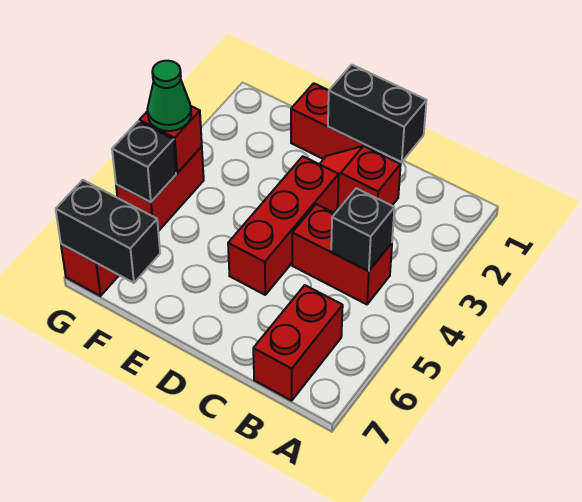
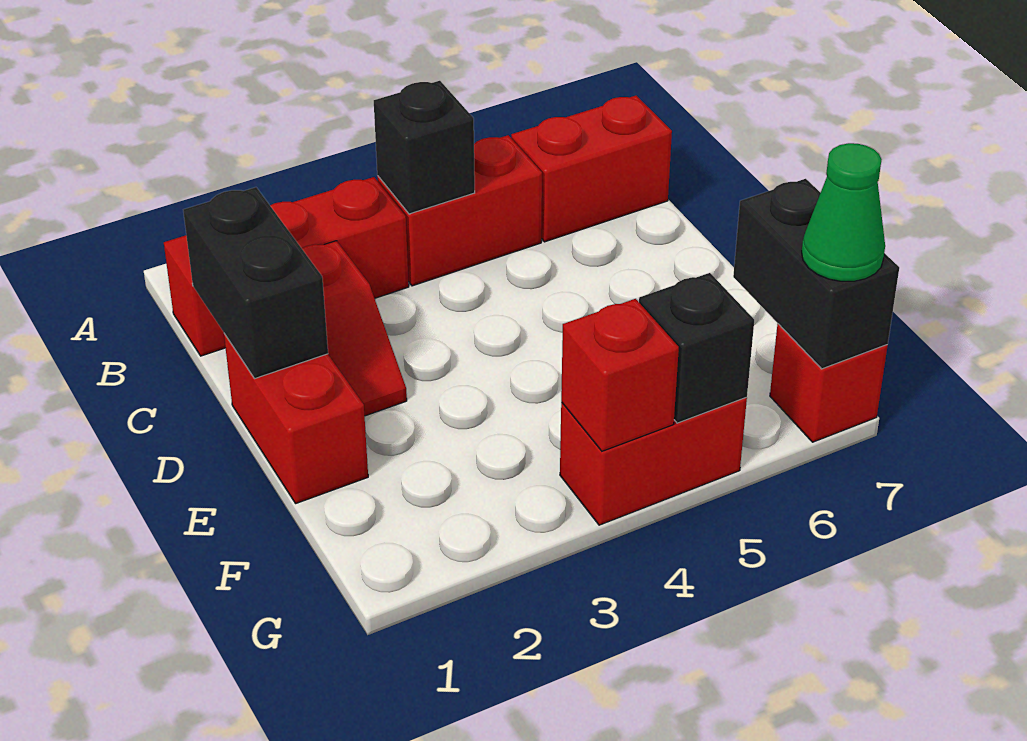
red brick B4:C4 level 1 -> red brick B4:B5 level 1
red brick D3:D5 level 1 -> red brick B1:B3 level 1
green cone G4 level 3 -> green cone G7 level 3

